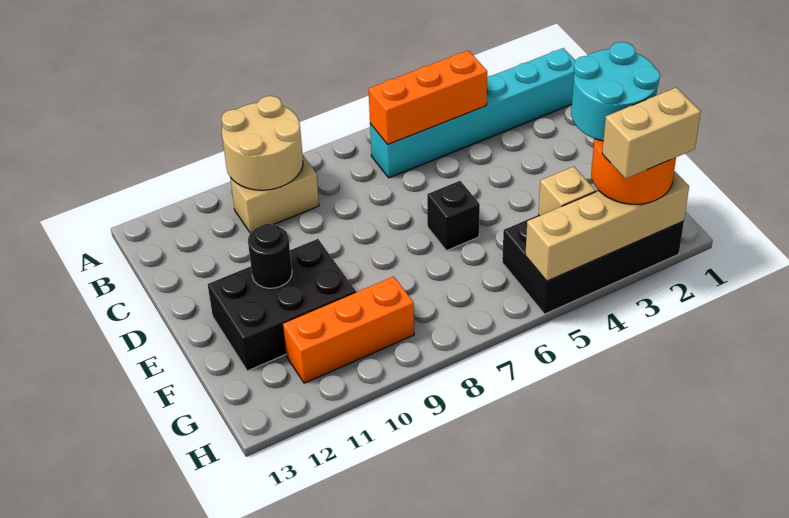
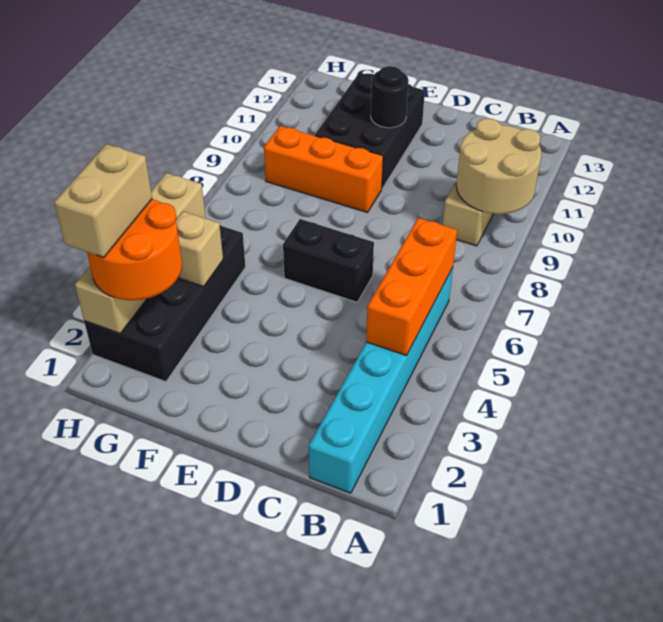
black brick E6 level 1 -> black brick D6:E6 level 1
cyan round brick F2:G3 level 4 -> none
orange brick G9:G11 level 1 -> orange brick E9:G9 level 1

